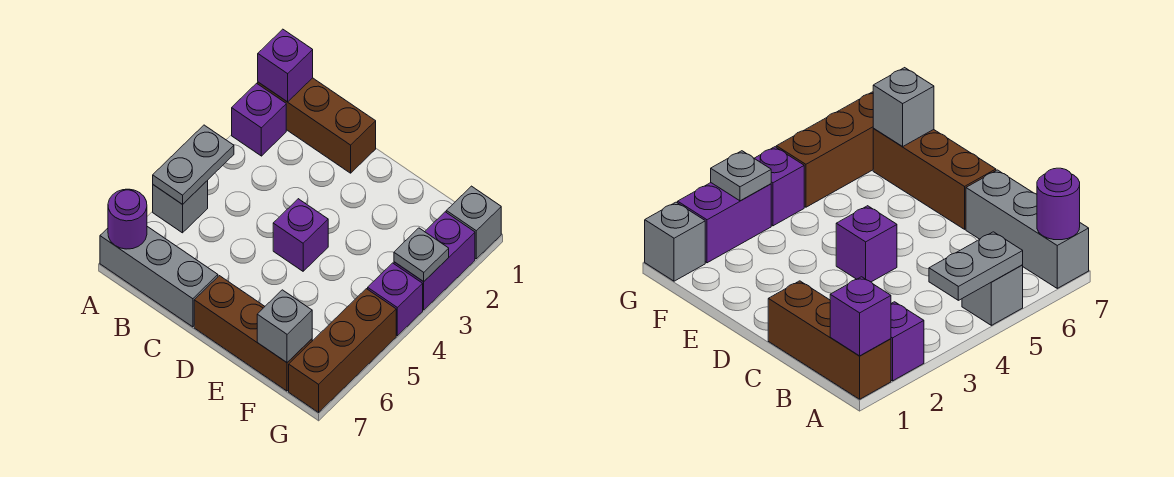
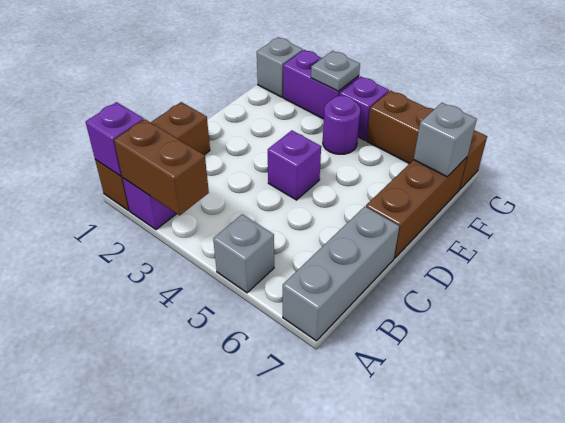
none -> brown brick A2:A3 level 2
grey plate A4:A5 level 2 -> none
purple round brick A7 level 2 -> purple round brick F4 level 1

